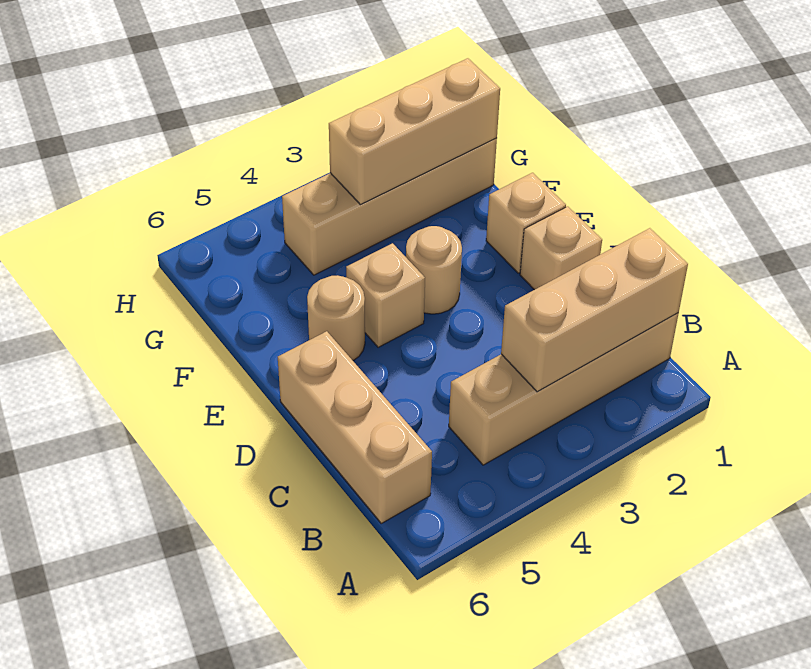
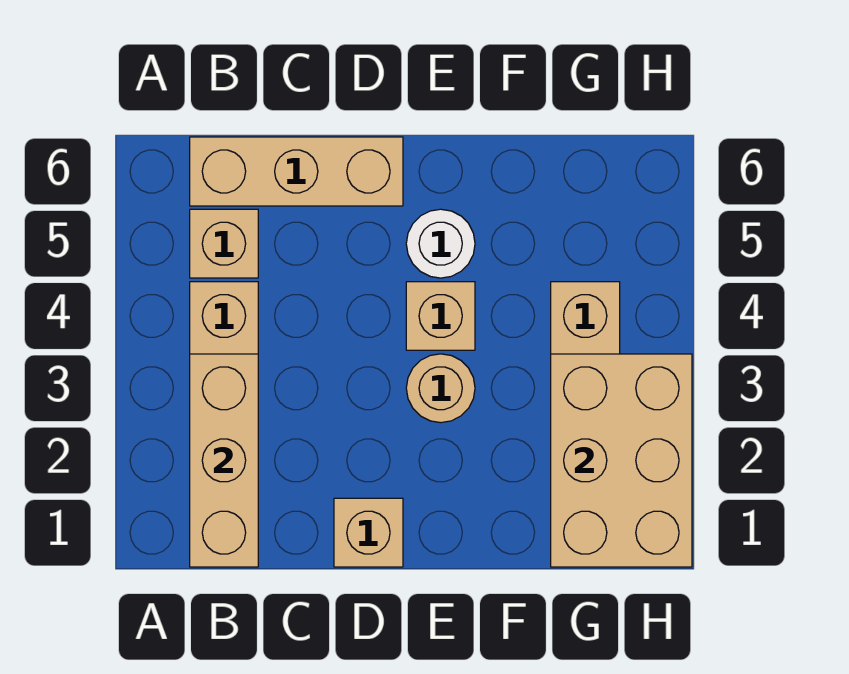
tan brick E1 level 1 -> tan brick B5 level 1
tan round brick E5 level 1 -> white round brick E5 level 1
tan brick G1:G3 level 2 -> tan brick G1:H3 level 2

